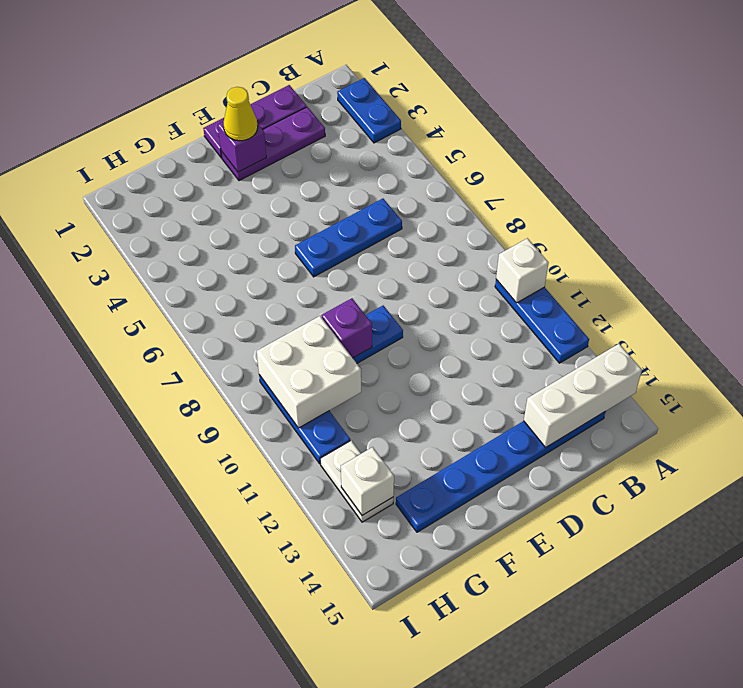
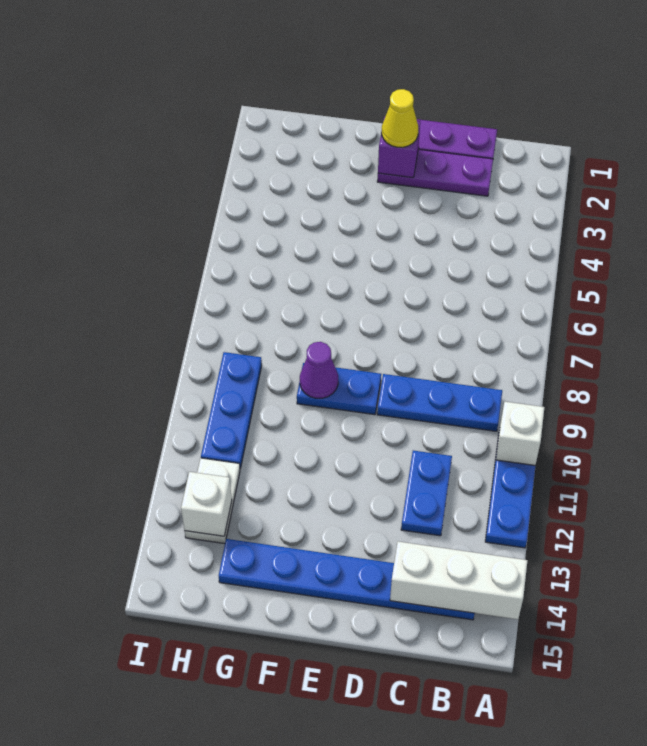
blue plate A2:A3 level 1 -> blue plate C11:C12 level 1
blue plate C6:E6 level 1 -> blue plate B9:D9 level 1
purple brick F9 level 2 -> purple cone F9 level 2
white brick G9:H10 level 2 -> none

